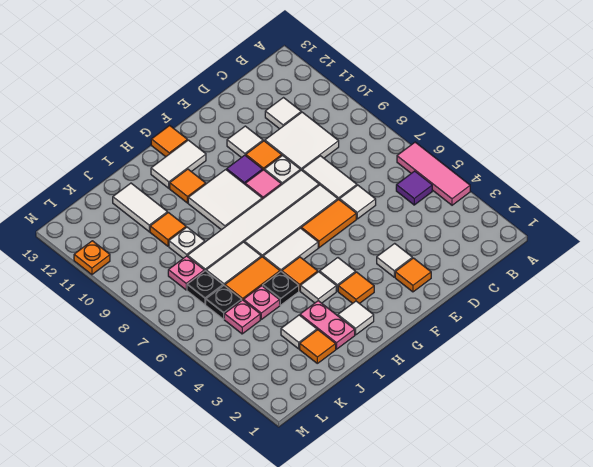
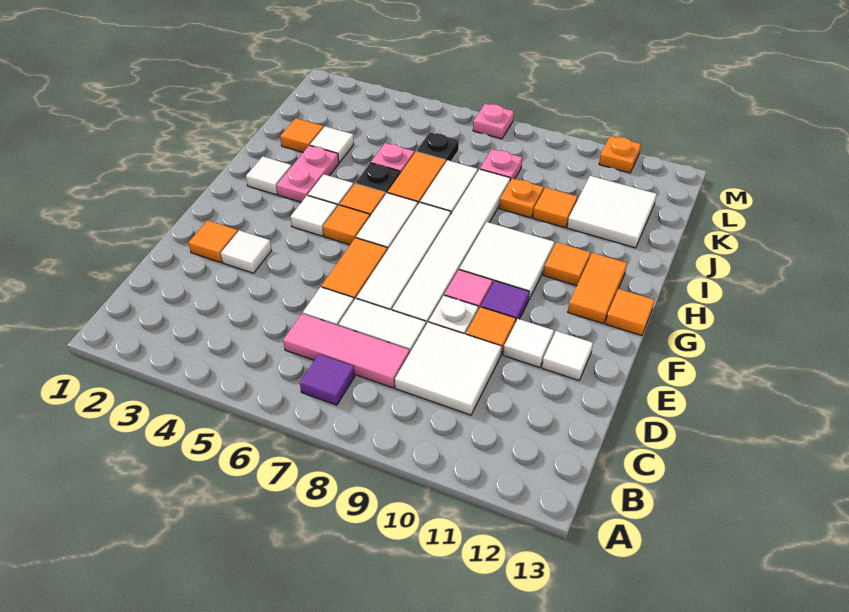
pink tile A4:A6 level 1 -> pink tile C6:C8 level 1
purple tile B5 level 1 -> purple tile B7 level 1
white tile C11 level 1 -> white tile E12 level 1
orange tile G3 level 1 -> orange tile G5 level 1
white tile G12:H12 level 1 -> orange tile G12:H12 level 1
pink plate I2:I3 level 1 -> pink plate H3:I3 level 1
white plate J9 level 1 -> orange plate J9 level 1
white tile J11:J12 level 1 -> white tile J11:K12 level 1
pink plate K5 level 1 -> pink plate M7 level 1
black plate K7 level 1 -> none

